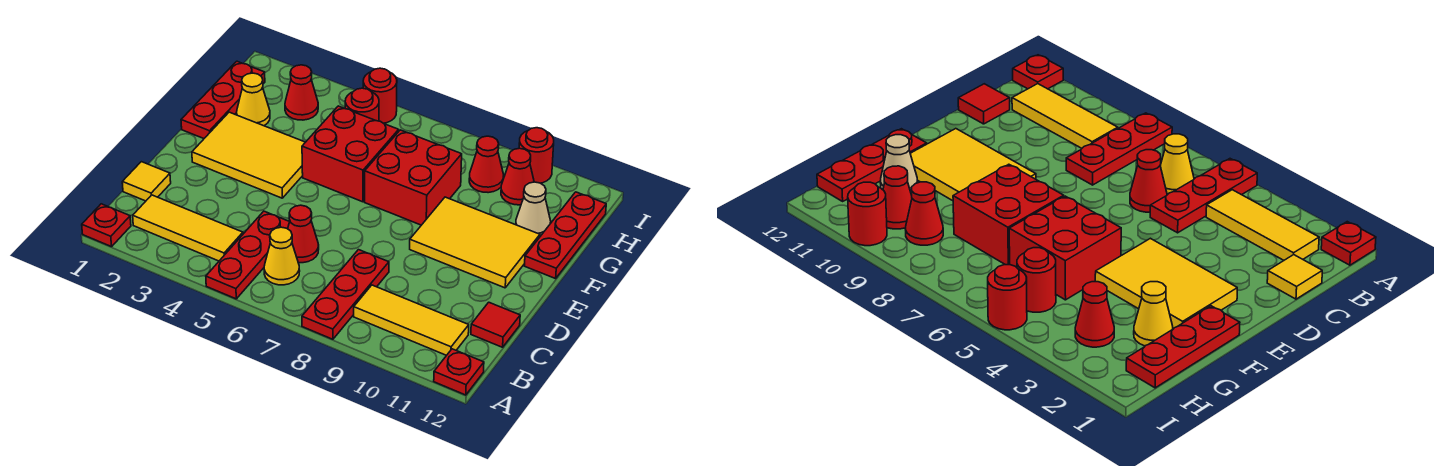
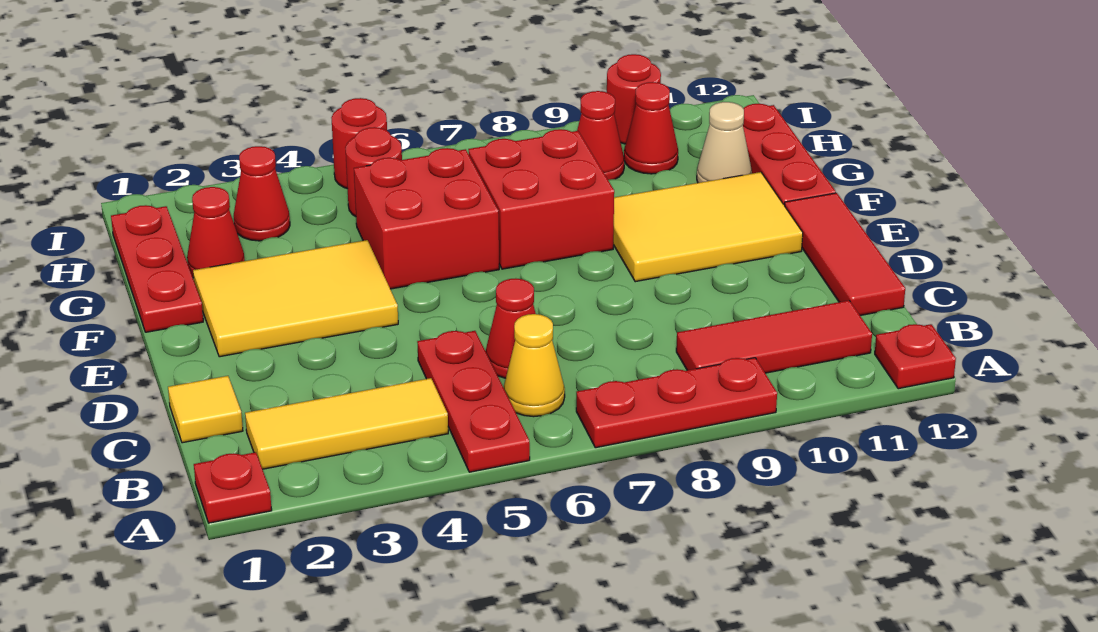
red plate A8:C8 level 1 -> red plate A7:A9 level 1
yellow tile B9:B11 level 1 -> red tile B9:B11 level 1
red tile C12 level 1 -> red tile C12:E12 level 1
yellow cone G2 level 1 -> red cone G2 level 1

